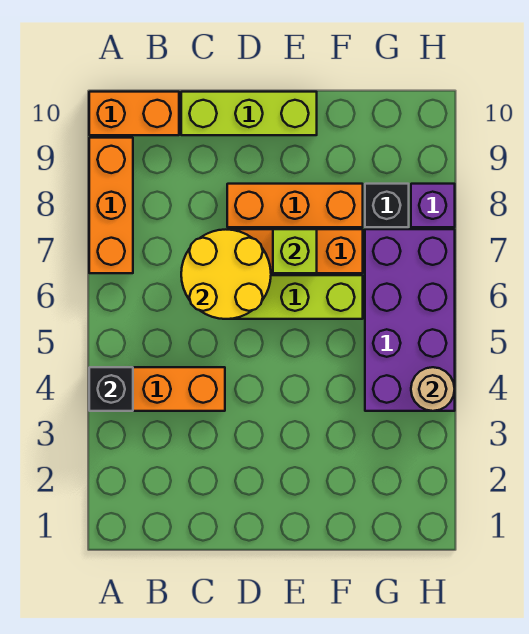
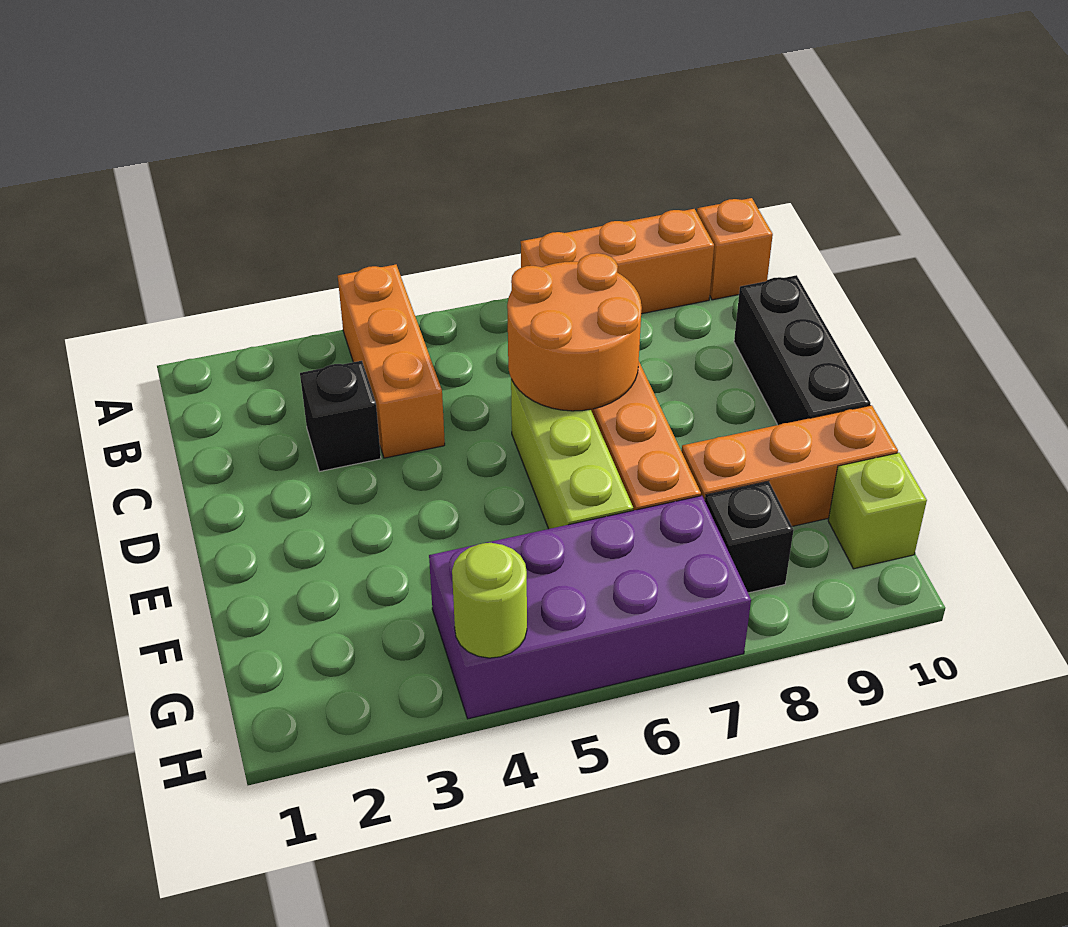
black brick A4 level 2 -> black brick C3 level 1
orange brick A10:B10 level 1 -> orange brick A10 level 1
yellow round brick C6:D7 level 2 -> orange round brick C6:D7 level 2
lime brick C10:E10 level 1 -> black brick C10:E10 level 1
orange brick D8:F8 level 1 -> orange brick F8:F10 level 1
lime brick E7 level 2 -> lime brick G10 level 1
tan round brick H4 level 2 -> lime round brick H4 level 2
purple brick H8 level 1 -> none

